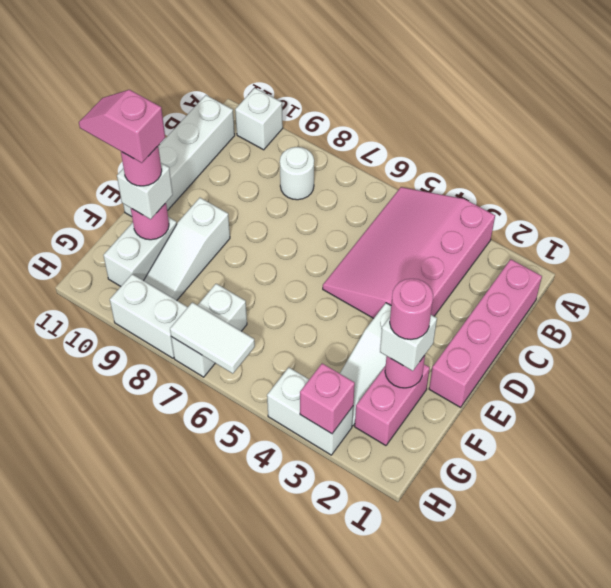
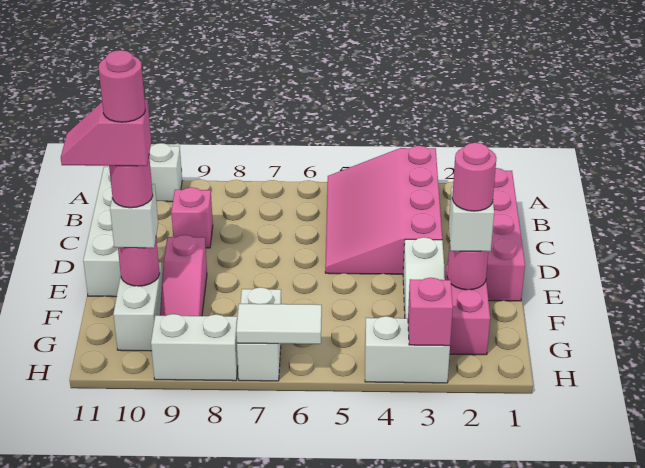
white round brick B8 level 1 -> none
none -> pink brick C9 level 1
white slope E9:G9 level 1 top E -> pink slope E9:G9 level 1 top E
none -> pink round brick F10 level 6

